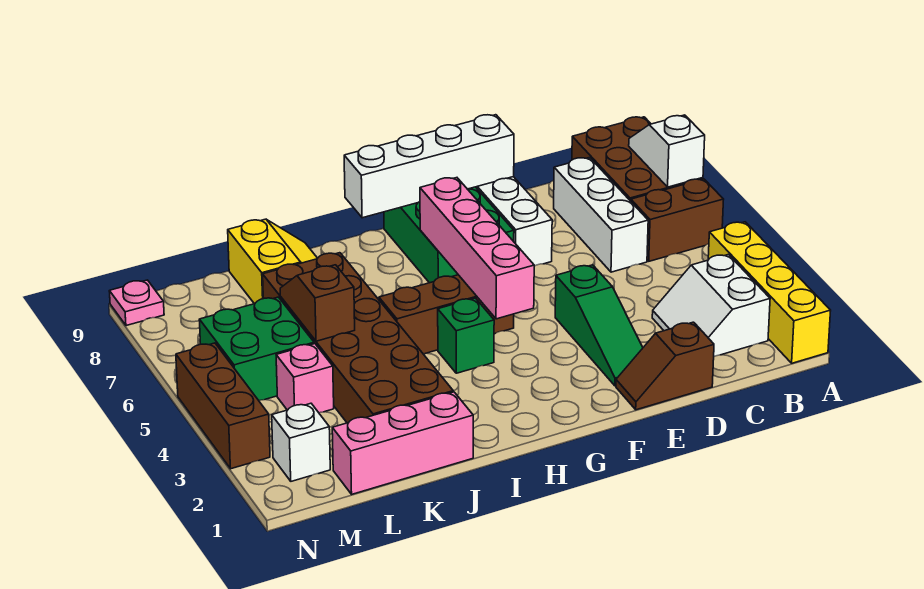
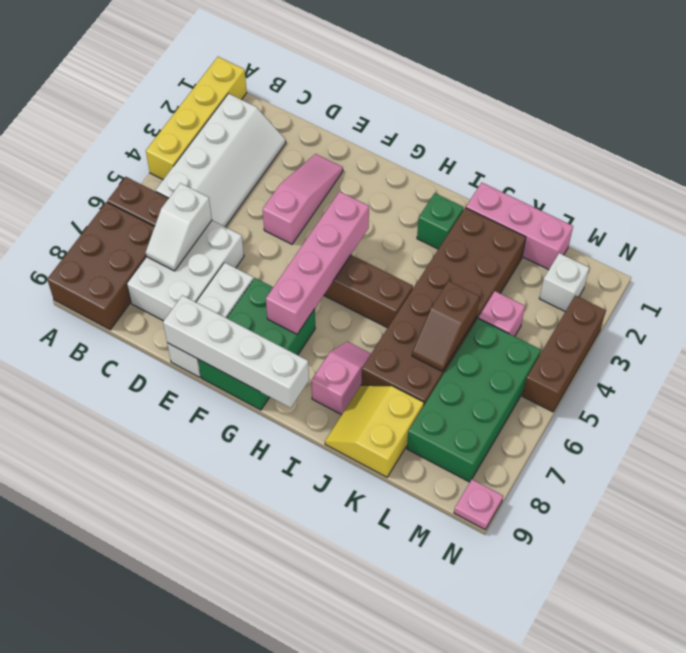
white slope A7:A8 level 2 top 7 -> white slope C6:C7 level 2 top 6
white slope B2:C3 level 1 top B -> white slope B2:C5 level 1 top B
white brick C6:C8 level 1 -> white brick C6:D8 level 1
brown slope D1:E1 level 1 top D -> none
green slope E2:E4 level 1 top 4 -> pink slope E2:E4 level 1 top 4
green brick H4 level 1 -> green brick I2 level 1
none -> pink slope I7:I8 level 1 top 8
green brick L5:M6 level 1 -> green brick L5:M8 level 1

